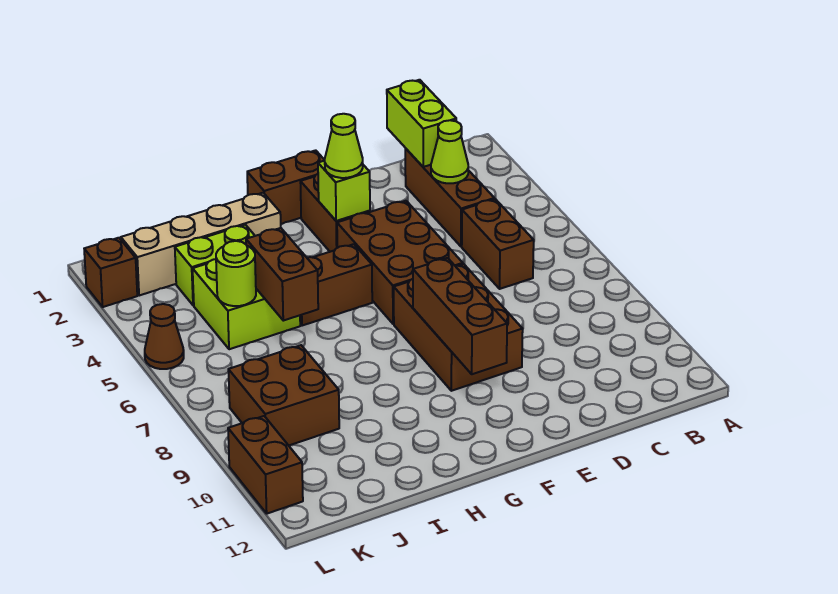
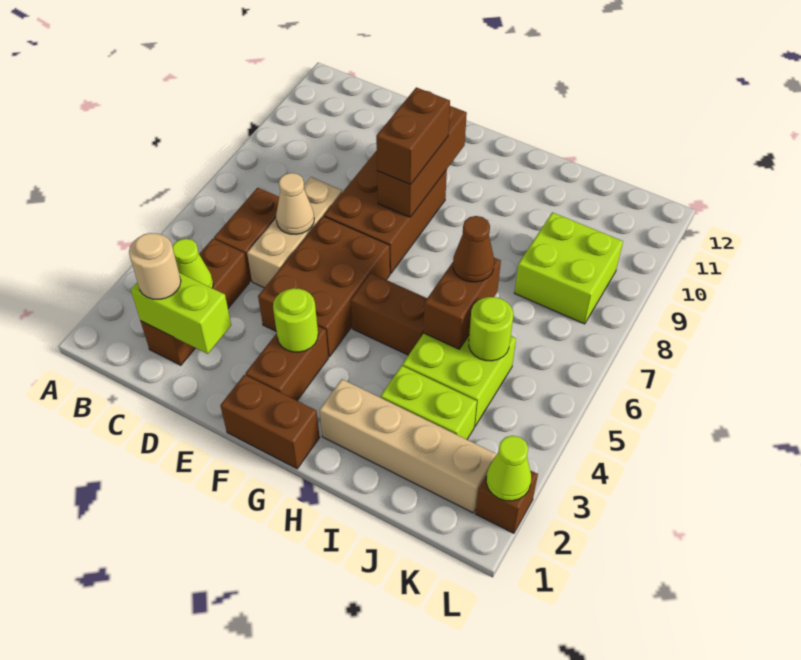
lime brick C1:C2 level 2 -> lime brick C2:D2 level 2
none -> tan round brick C2 level 3
none -> tan brick D5:D7 level 1
none -> tan cone D6 level 2
lime brick F3 level 2 -> lime round brick F3 level 2
lime cone F3 level 3 -> lime cone L2 level 2
brown brick J8:K9 level 1 -> lime brick J8:K9 level 1
brown cone L5 level 1 -> brown cone I6 level 3
brown brick L10:L11 level 1 -> brown brick F8:F9 level 3

